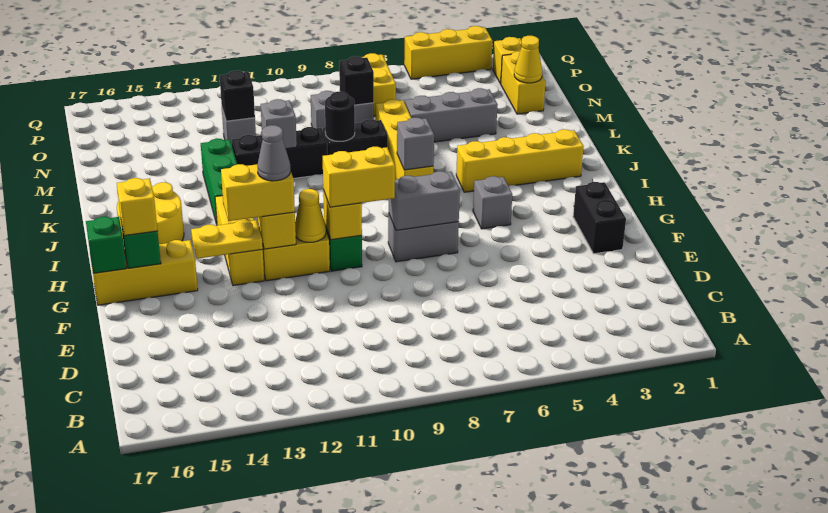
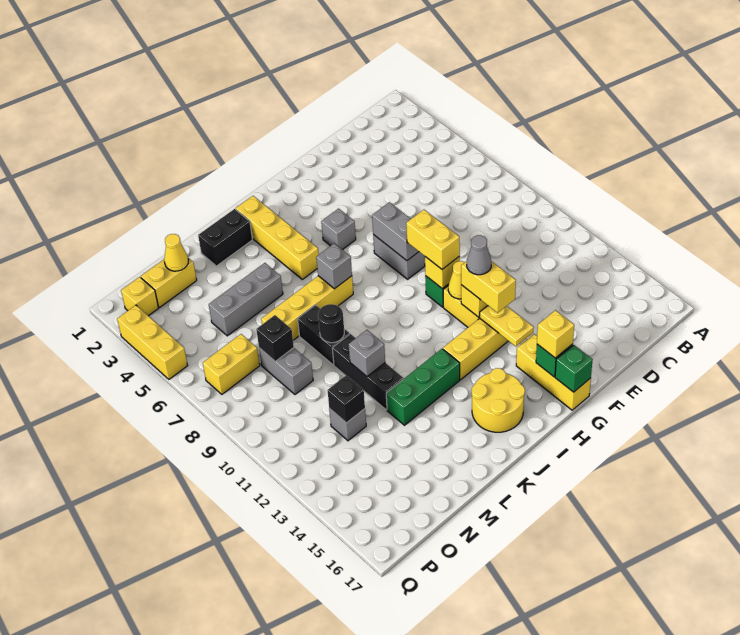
black brick F2:G2 level 1 -> black brick K2:L2 level 1
grey brick M4:M6 level 1 -> grey brick L5:N5 level 1

